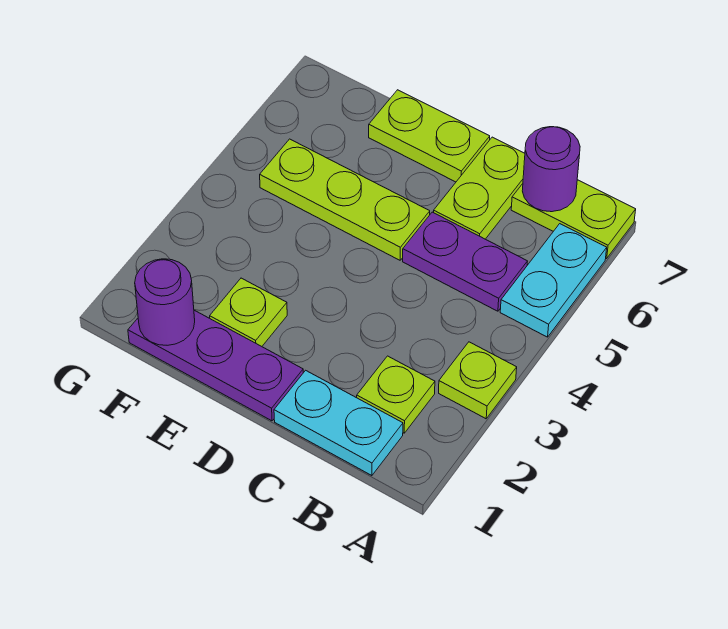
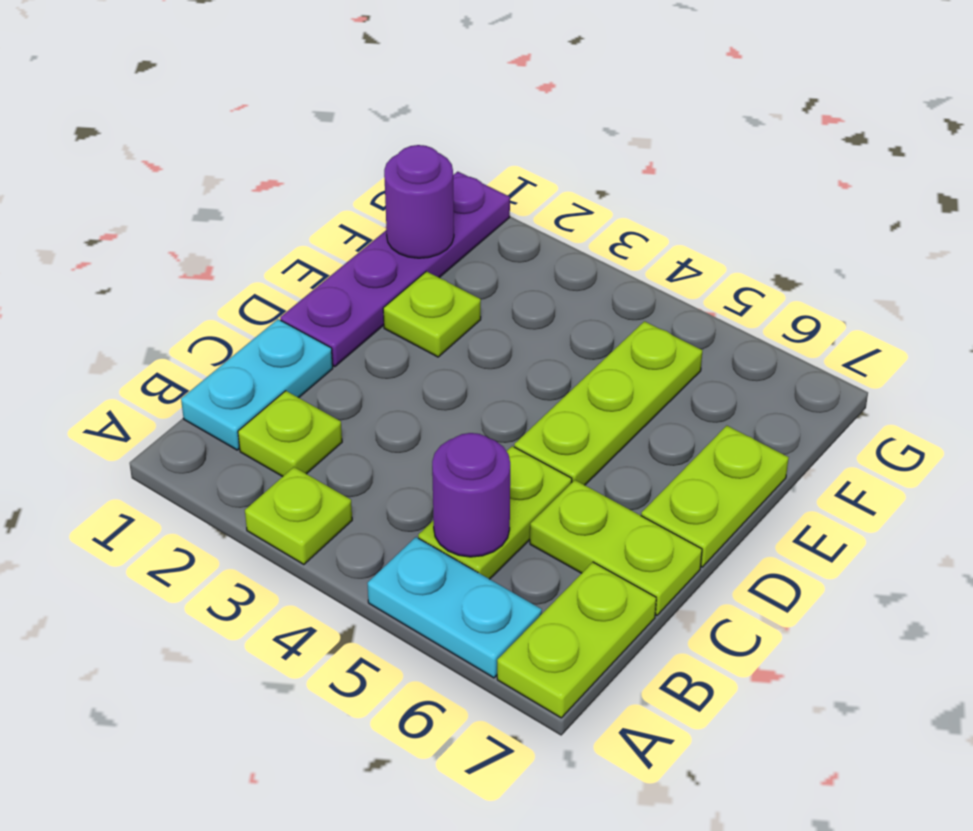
purple plate B5:C5 level 1 -> lime plate B5:C5 level 1
purple round brick B7 level 2 -> purple round brick B5 level 2
purple plate D1:F1 level 1 -> purple plate D1:G1 level 1

